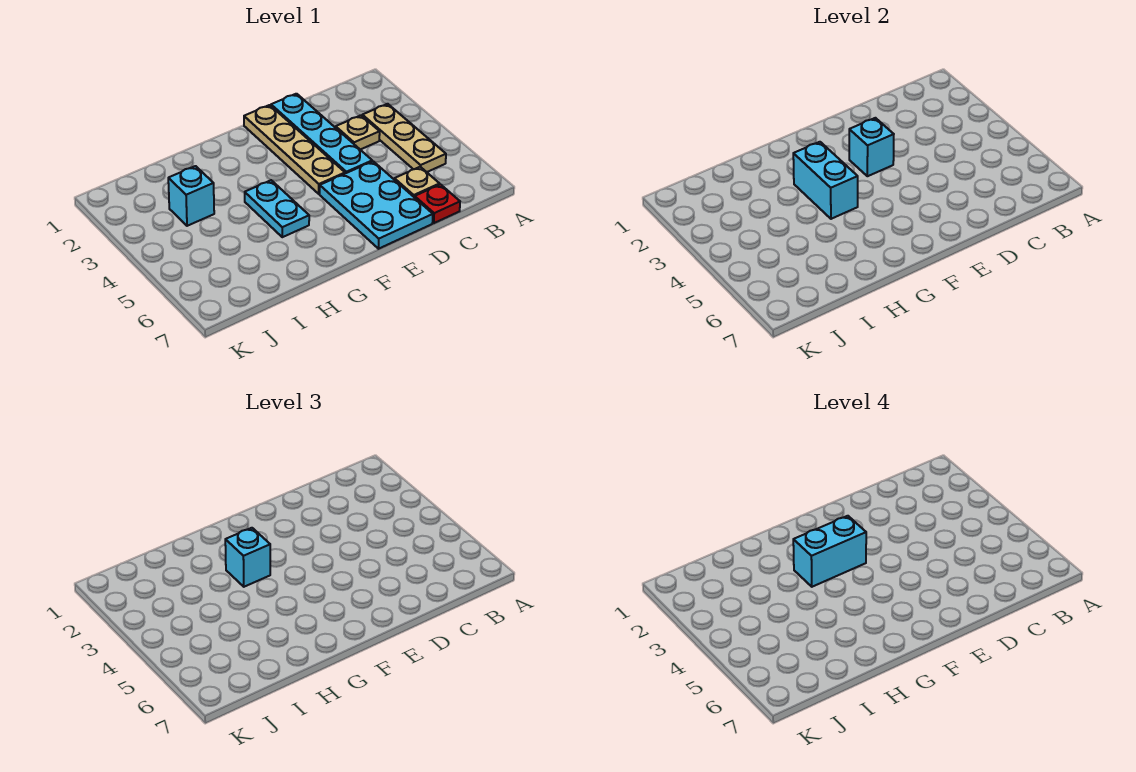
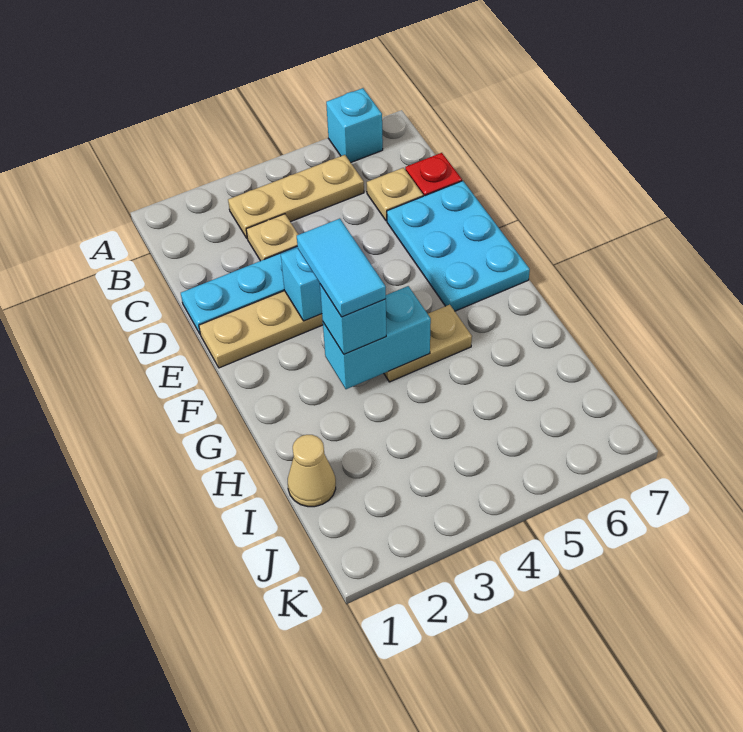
cyan plate D5:E7 level 1 -> cyan plate D6:F7 level 1
cyan brick F3:G3 level 4 -> cyan tile F3:G3 level 4
cyan plate G4:G5 level 1 -> tan plate G4:G5 level 1
none -> tan cone I1 level 1
cyan brick I3 level 1 -> cyan brick A6 level 1

